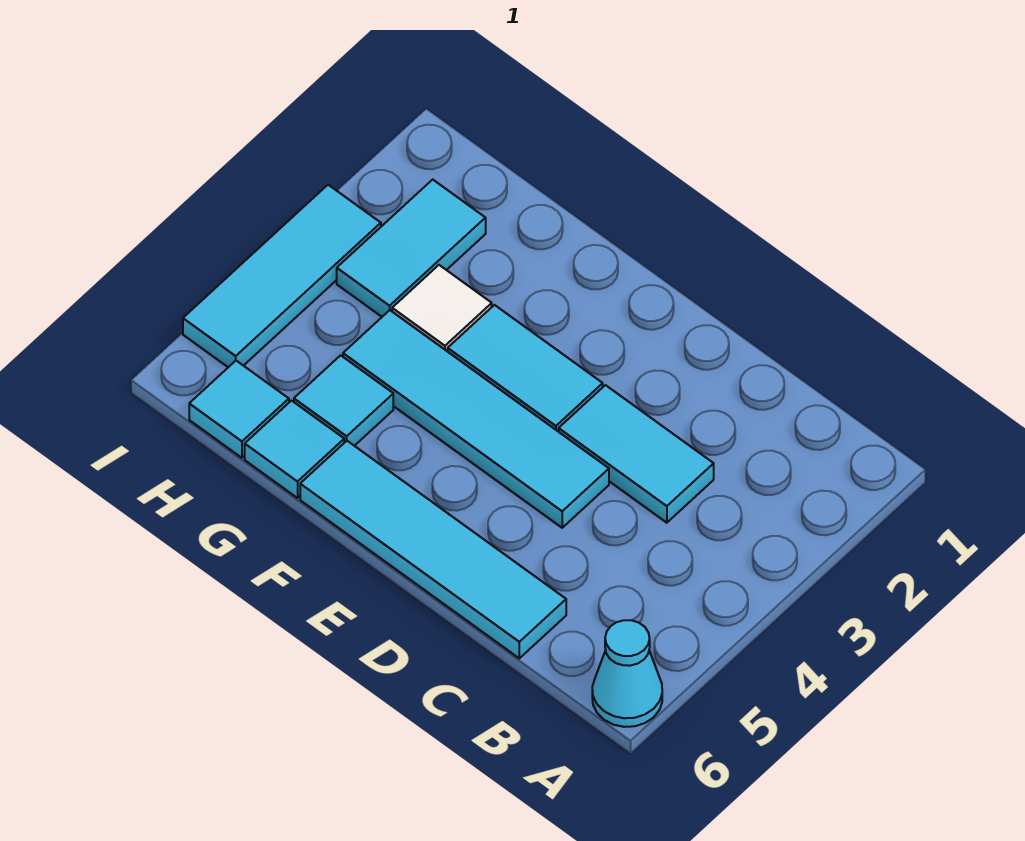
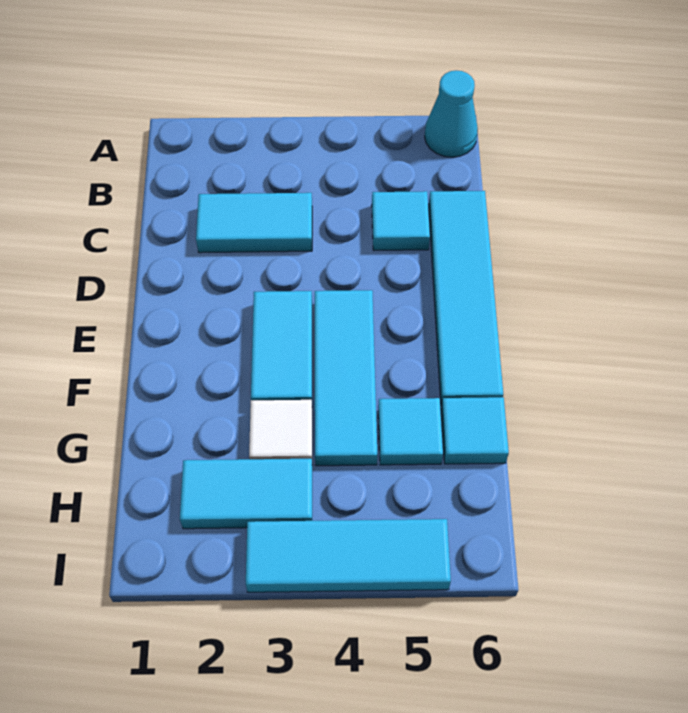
cyan tile C3:D3 level 1 -> cyan tile C2:C3 level 1
cyan tile D4:G4 level 1 -> cyan tile E4:G4 level 1
cyan tile H6 level 1 -> cyan tile C5 level 1

